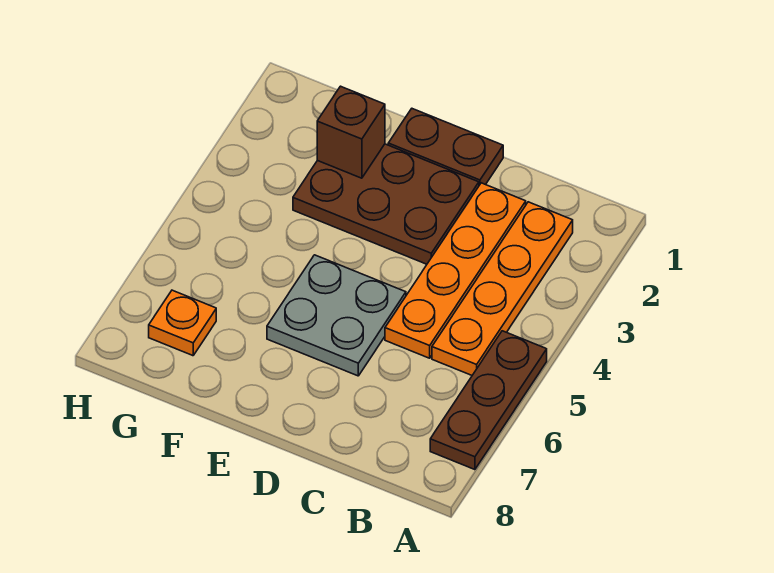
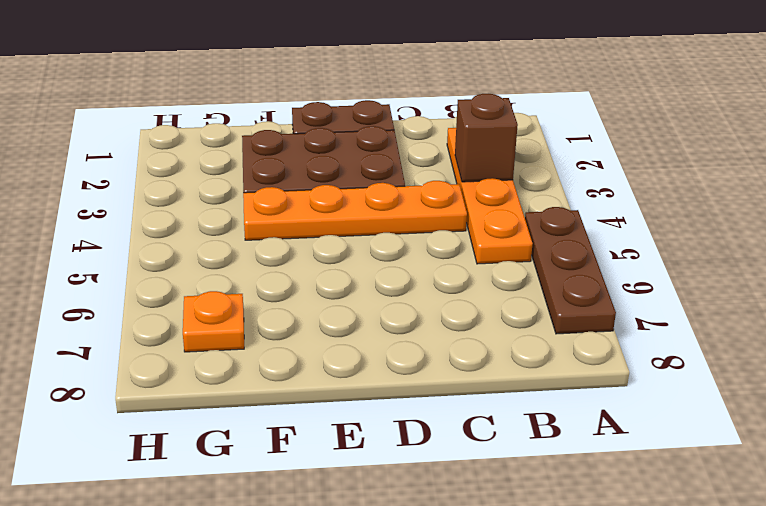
orange plate C2:C5 level 1 -> orange plate C4:F4 level 1
grey plate D5:E6 level 1 -> none
brown brick F2 level 2 -> brown brick B3 level 2

